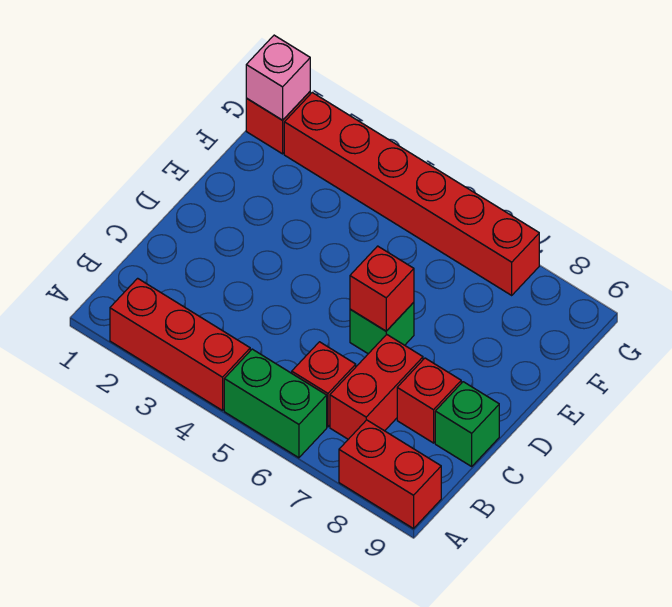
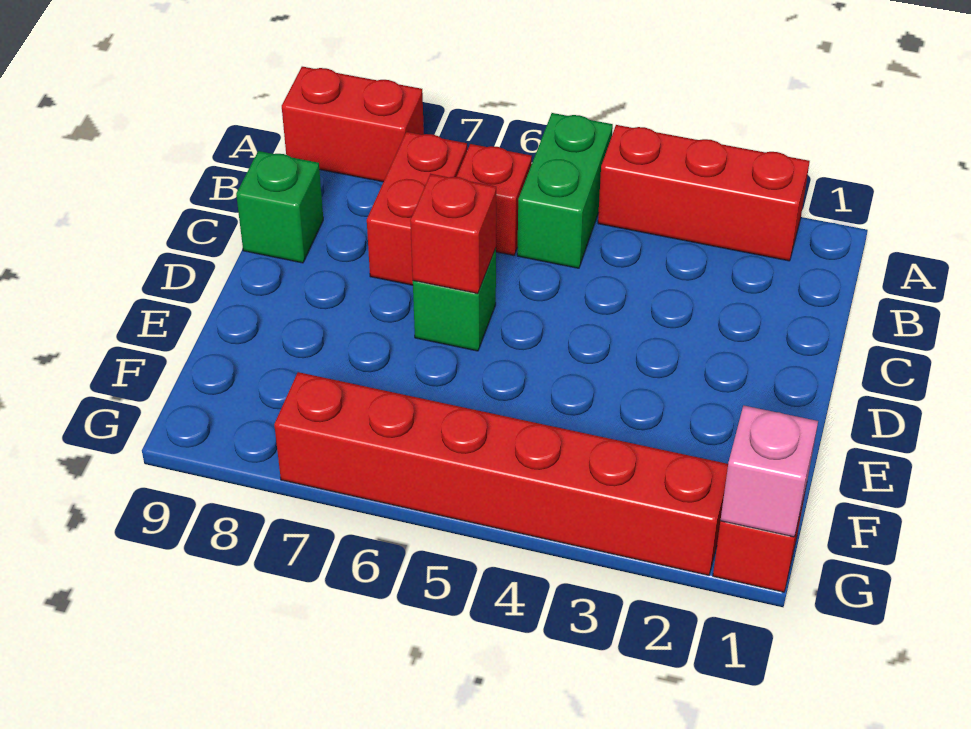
green brick A5:A6 level 1 -> green brick A5:B5 level 1
red brick C8 level 1 -> none

